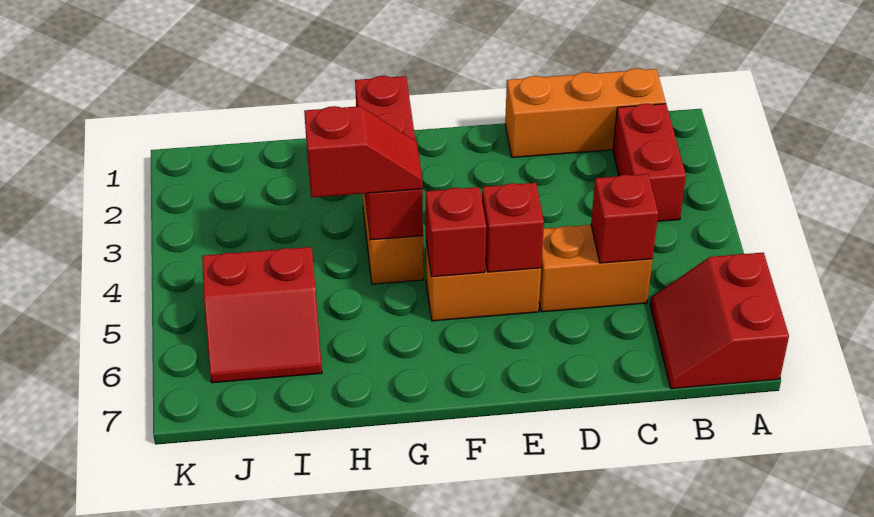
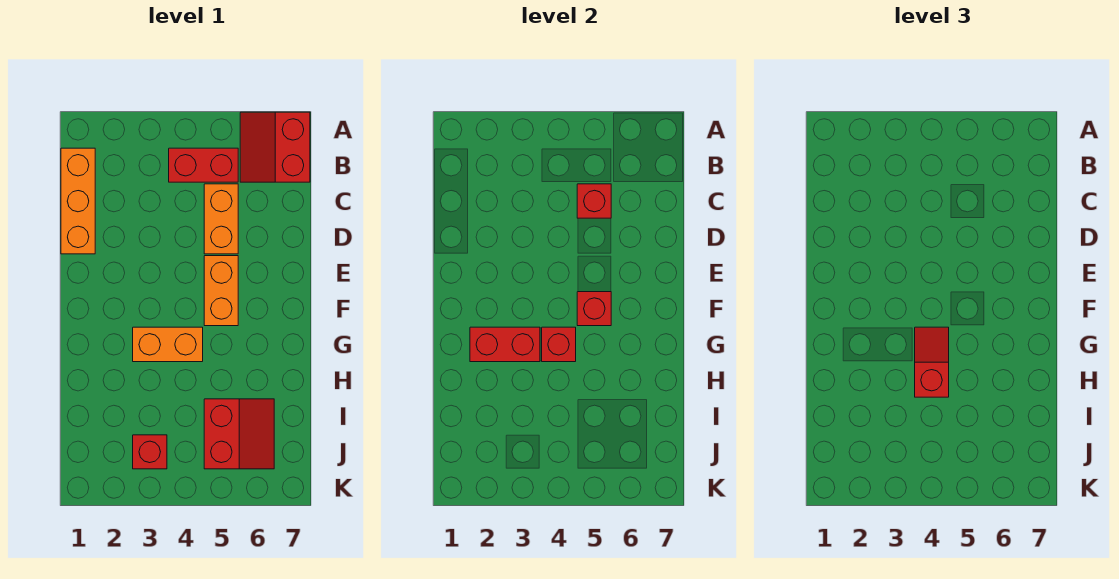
red slope A6:B7 level 1 top A -> red slope A6:B7 level 1 top 7
red brick B2:B3 level 1 -> red brick B4:B5 level 1
red brick E5 level 2 -> red brick J3 level 1

